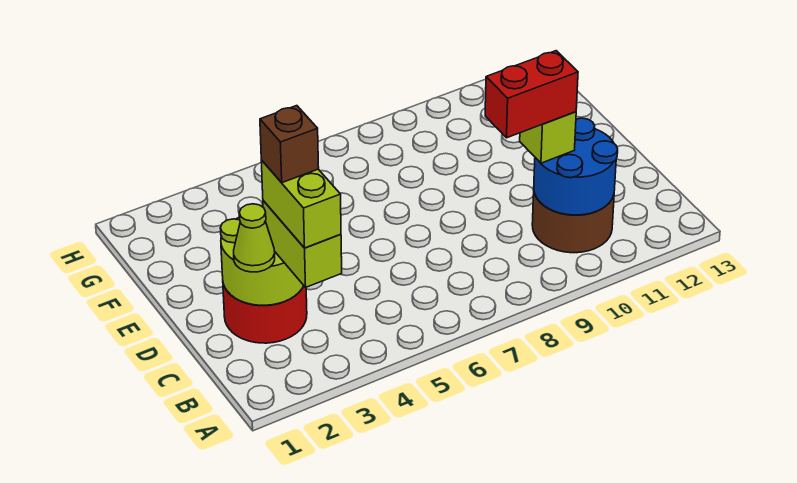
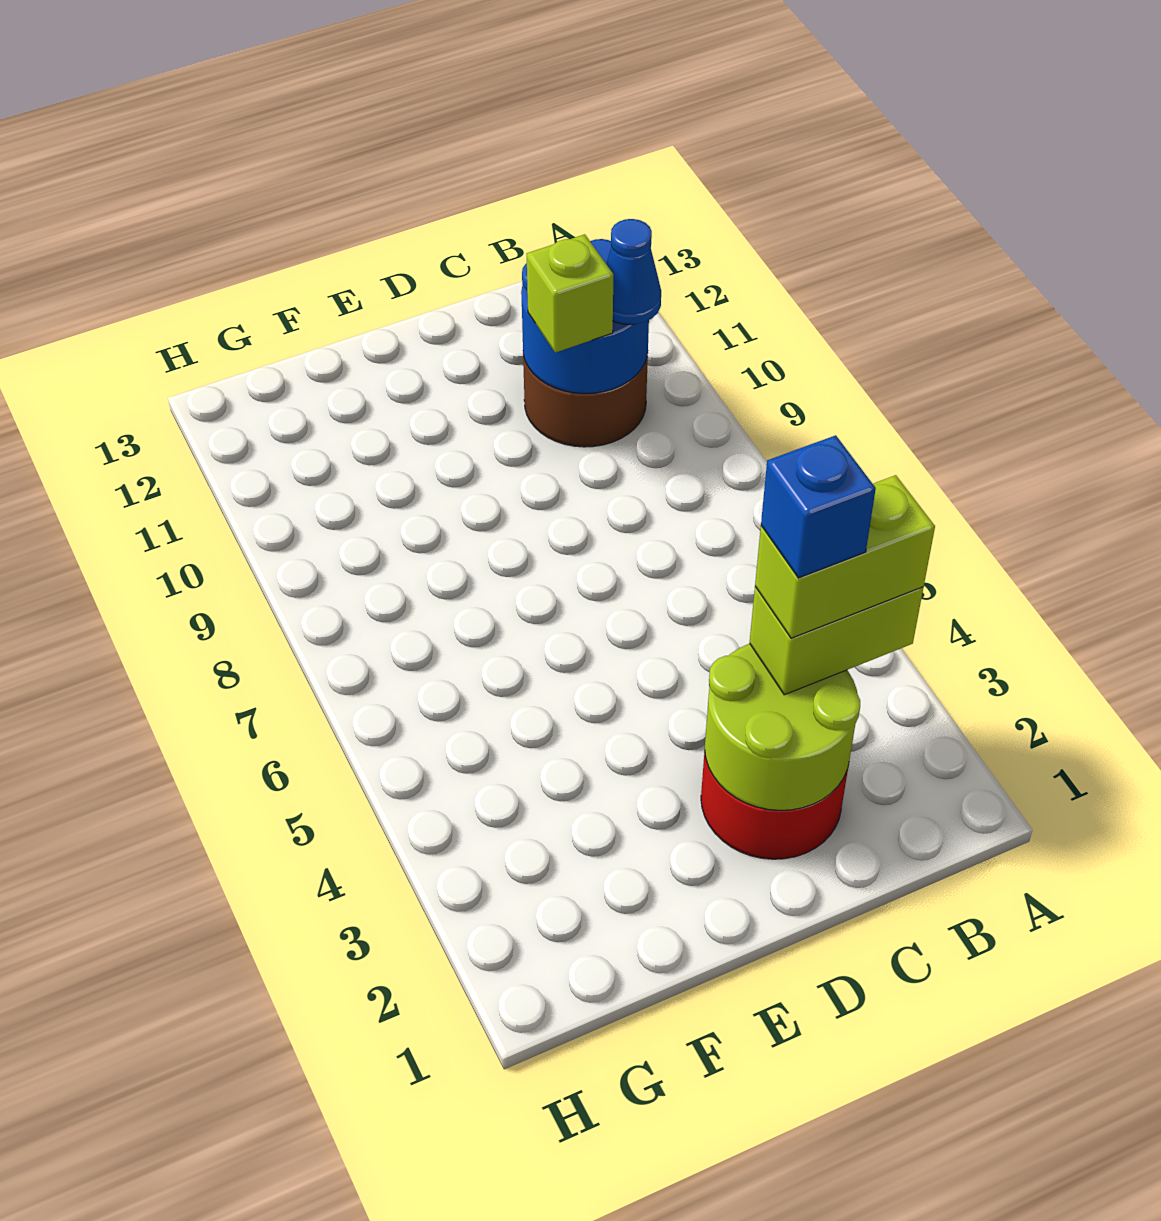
none -> blue cone B10 level 3
lime cone C2 level 3 -> none
brown brick C3 level 5 -> blue brick C3 level 5
red brick C9:C10 level 4 -> none

